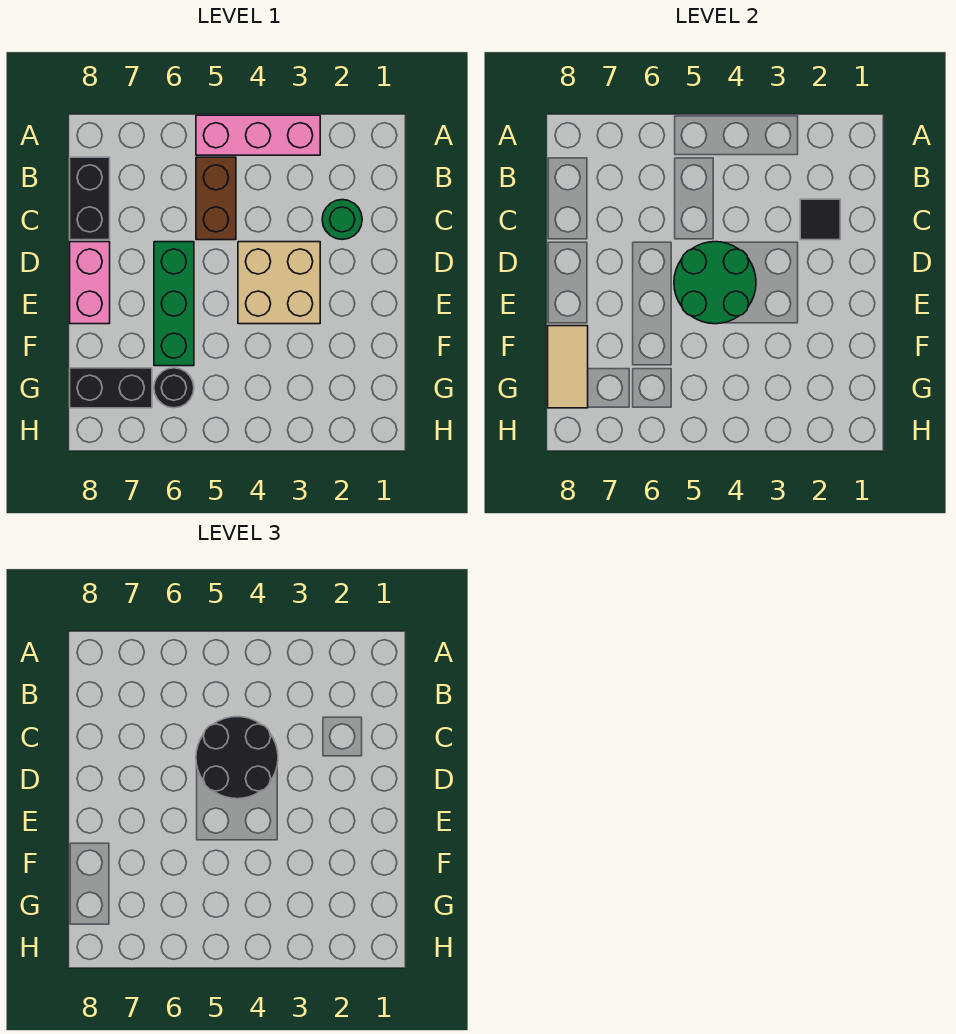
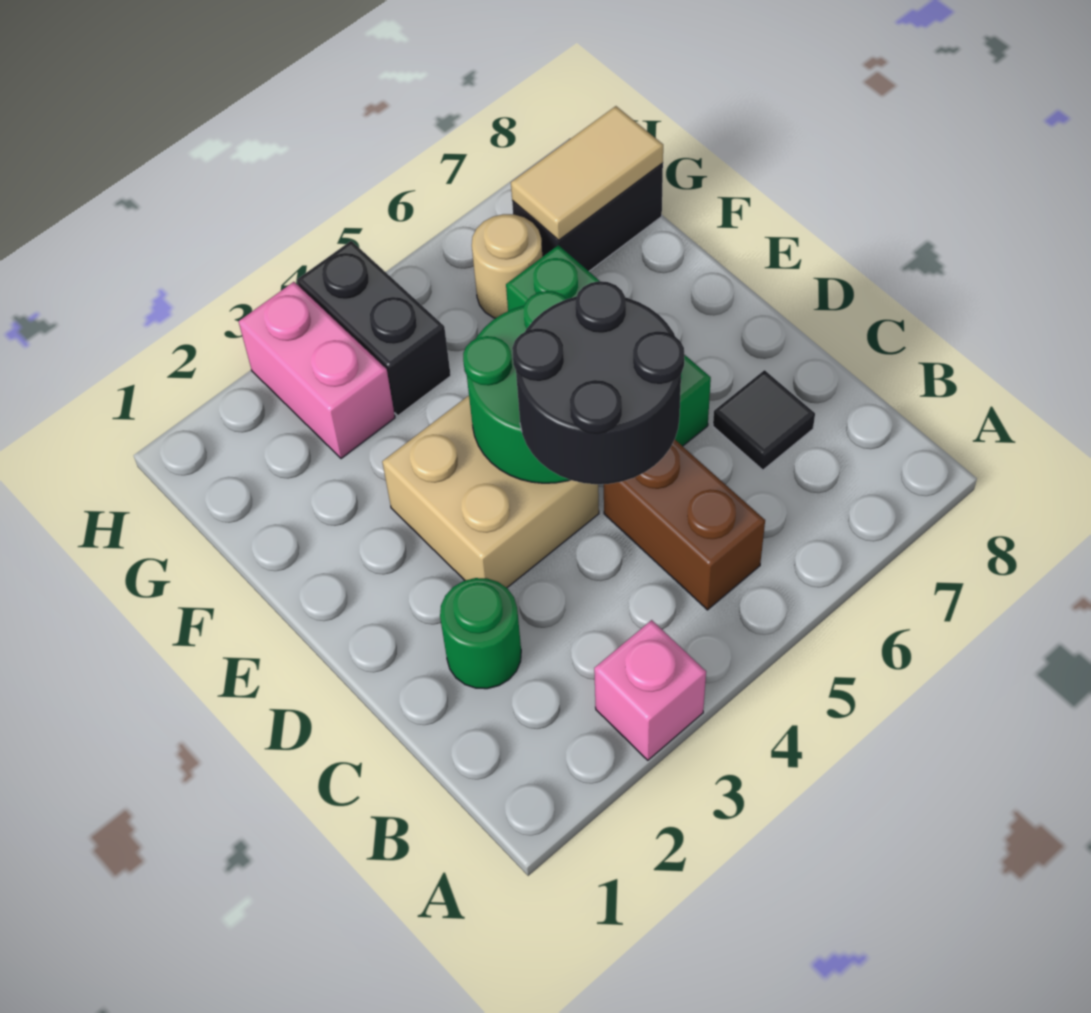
pink brick A3:A5 level 1 -> pink brick A3 level 1
black brick B8:C8 level 1 -> black brick G4:H4 level 1
black tile C2 level 2 -> black tile C7 level 1
pink brick D8:E8 level 1 -> pink brick G3:H3 level 1
tan tile F8:G8 level 2 -> tan tile G7:G8 level 2
black round brick G6 level 1 -> tan round brick G6 level 1

